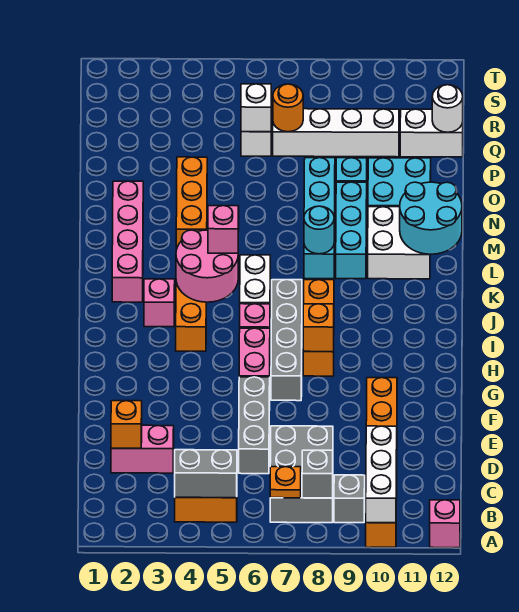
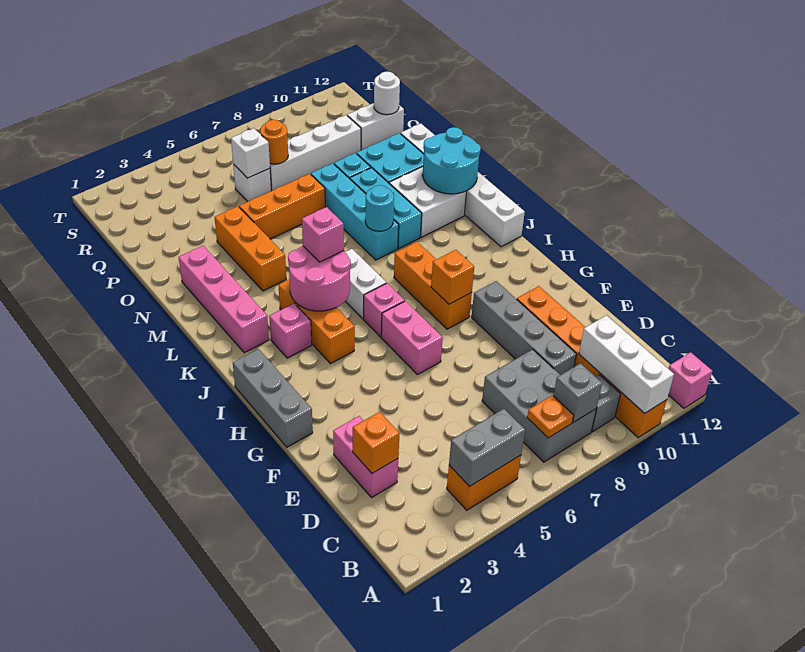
pink brick D2:D3 level 1 -> pink brick D2:E2 level 1
grey brick D6:F6 level 1 -> grey brick G1:I1 level 1
grey brick G7:J7 level 1 -> grey brick D9:G9 level 1
none -> white brick J12:O12 level 1
none -> orange brick O5:O7 level 1

